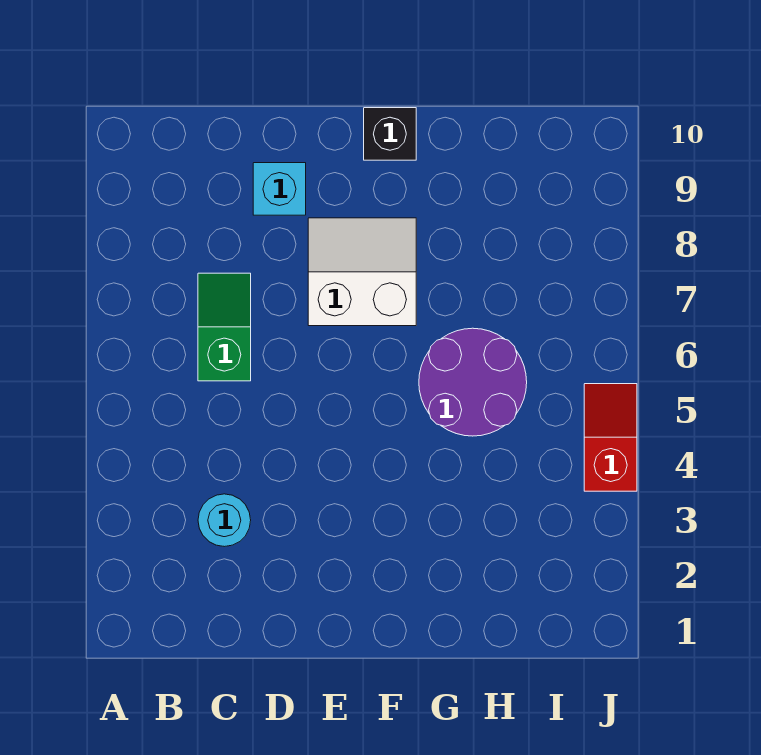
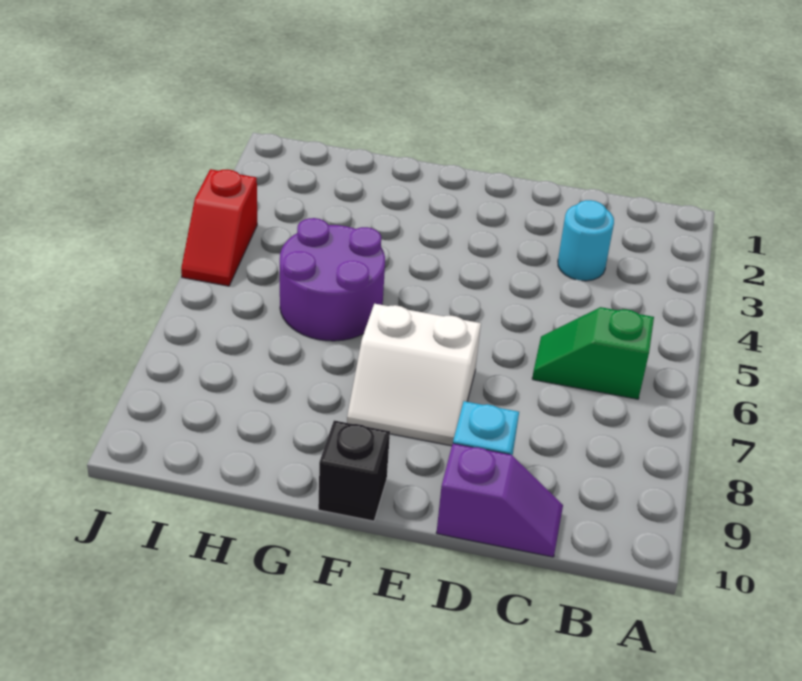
green slope C6:C7 level 1 top 6 -> green slope B6:C6 level 1 top B
none -> purple slope C10:D10 level 1 top D

